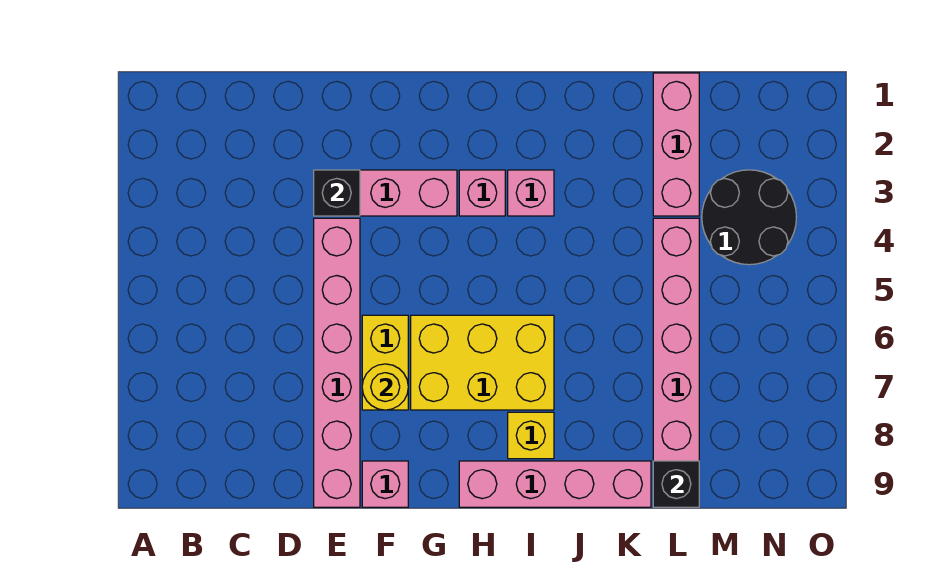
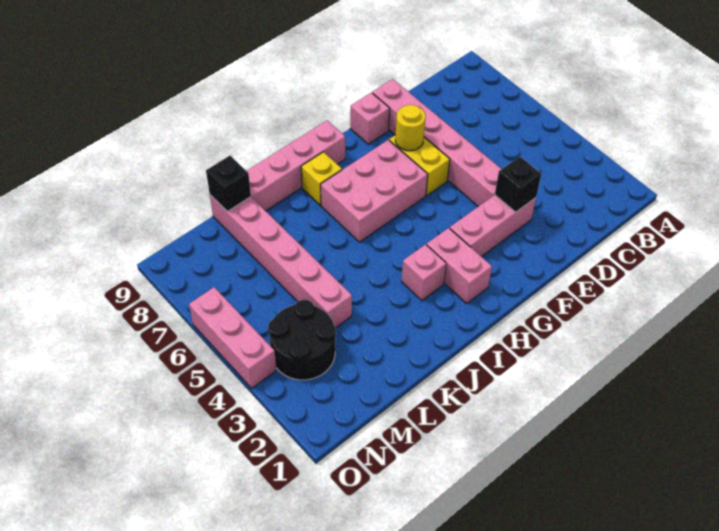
yellow brick G6:I7 level 1 -> pink brick G6:I7 level 1
pink brick H3 level 1 -> pink brick H2:H3 level 1
pink brick L1:L3 level 1 -> pink brick O4:O6 level 1

